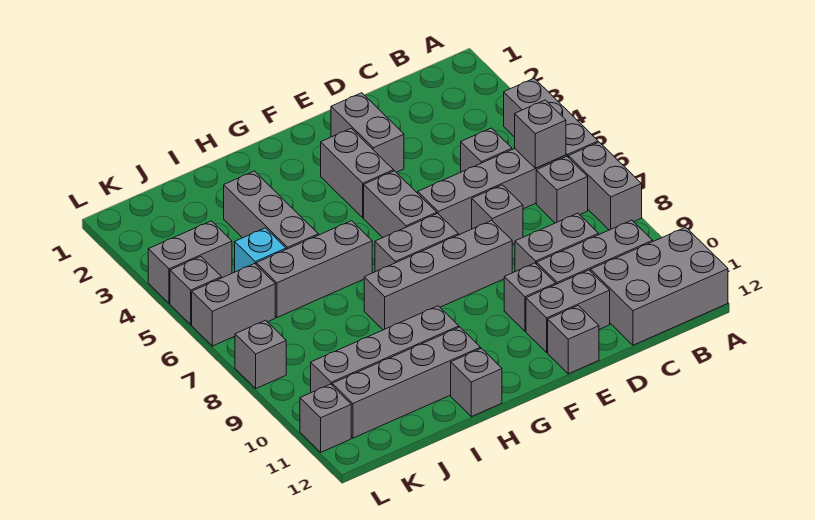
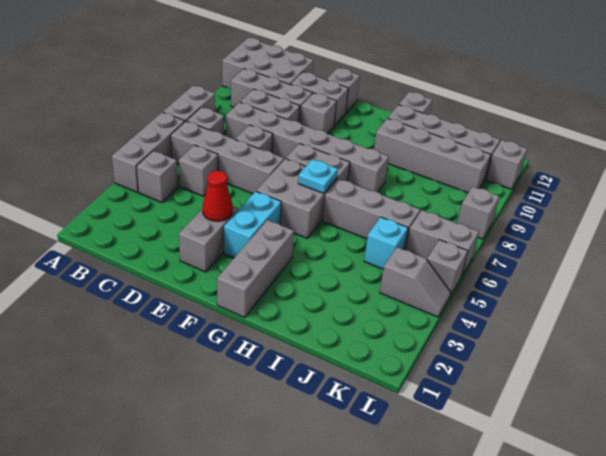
grey brick B6 level 2 -> grey brick B4 level 1
none -> red cone E3 level 2
grey brick E8:H8 level 1 -> grey brick C8:H8 level 1
grey brick F3:F4 level 1 -> cyan brick F3:F4 level 1
grey brick F5:F6 level 1 -> grey brick F5:G6 level 1
none -> cyan plate G6 level 2
grey brick I3:I5 level 1 -> grey brick G1:G3 level 1
grey brick K4:L4 level 1 -> grey slope K4:L4 level 1 top K

